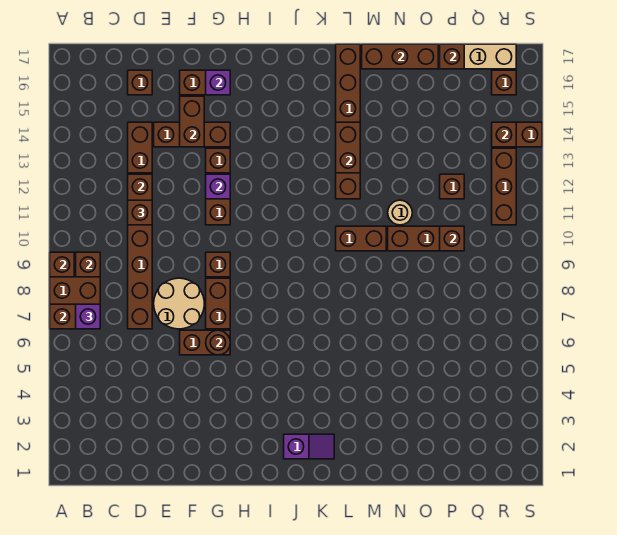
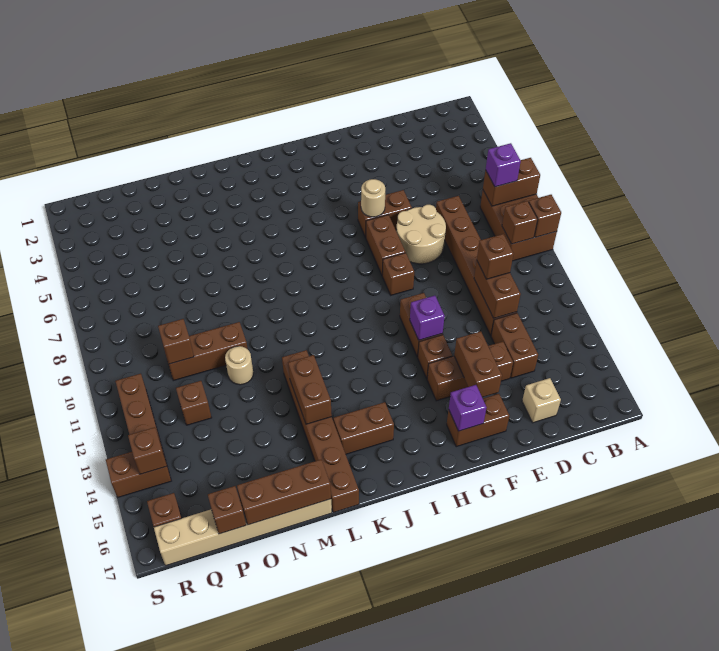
brown brick D16 level 1 -> tan brick D16 level 1
brown round brick G6 level 2 -> tan round brick G6 level 2
purple slope J2:K2 level 1 top J -> none
brown brick L10:M10 level 1 -> brown brick J15:K15 level 1

